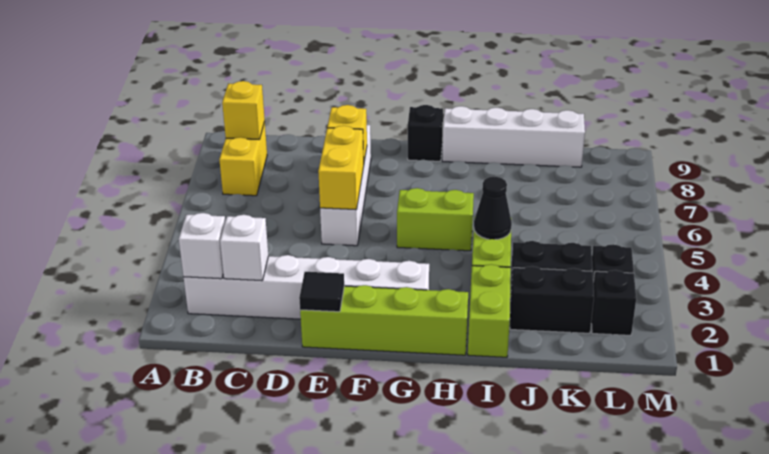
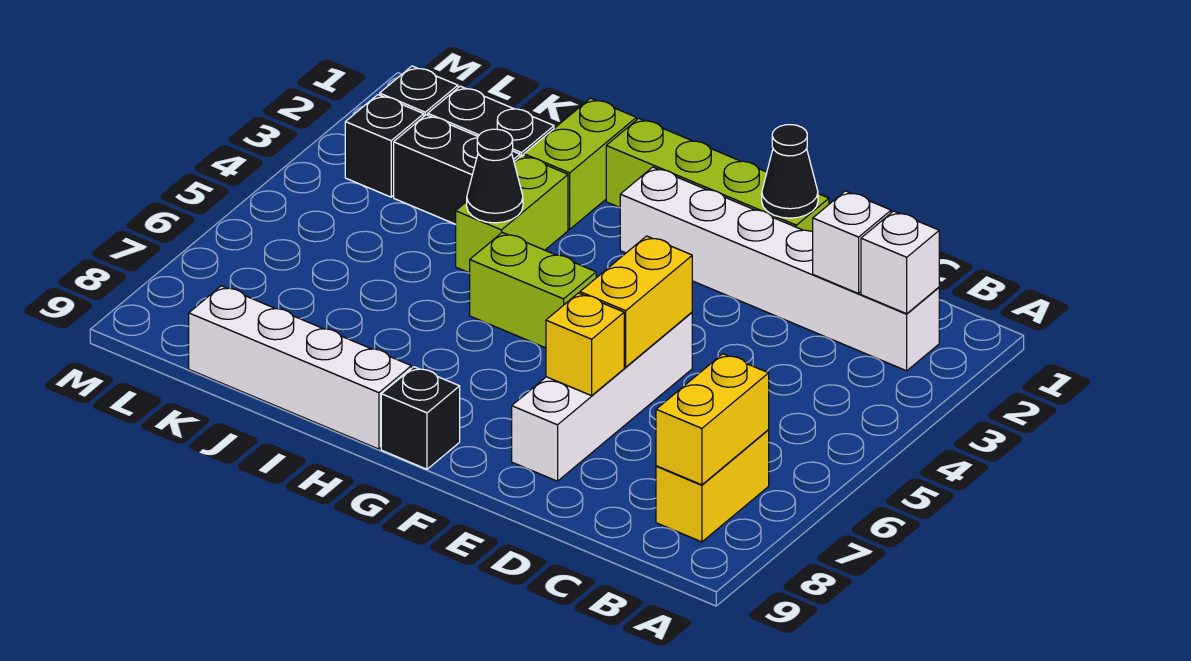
yellow brick B8 level 2 -> yellow brick B7:B8 level 2
black tile E1 level 2 -> black cone E1 level 2

